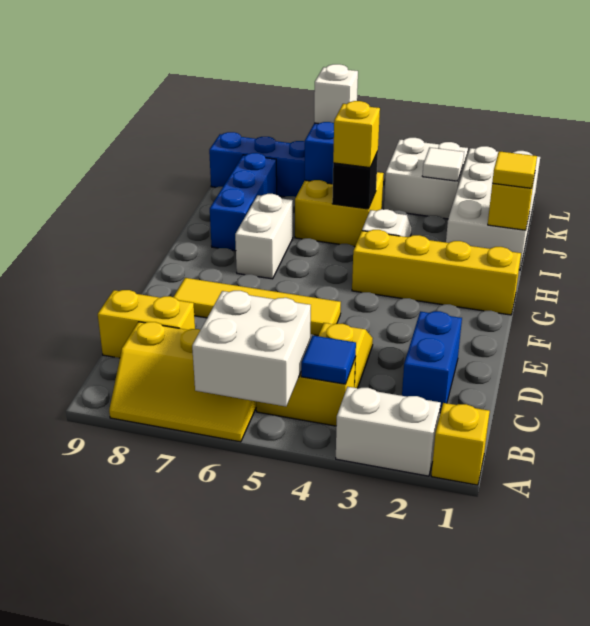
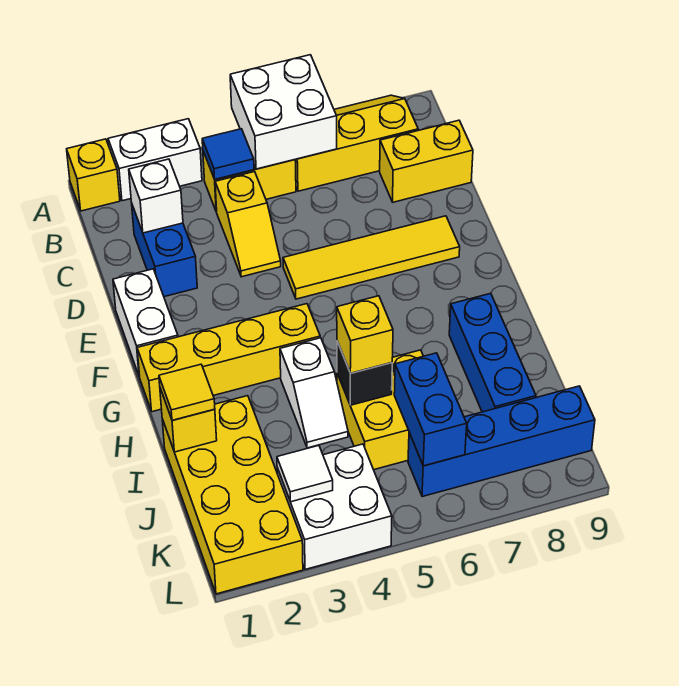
white brick G7:H7 level 1 -> white brick E1:F1 level 1
white brick I1:L2 level 1 -> yellow brick I1:L2 level 1
white brick K6 level 3 -> white brick C2 level 2

